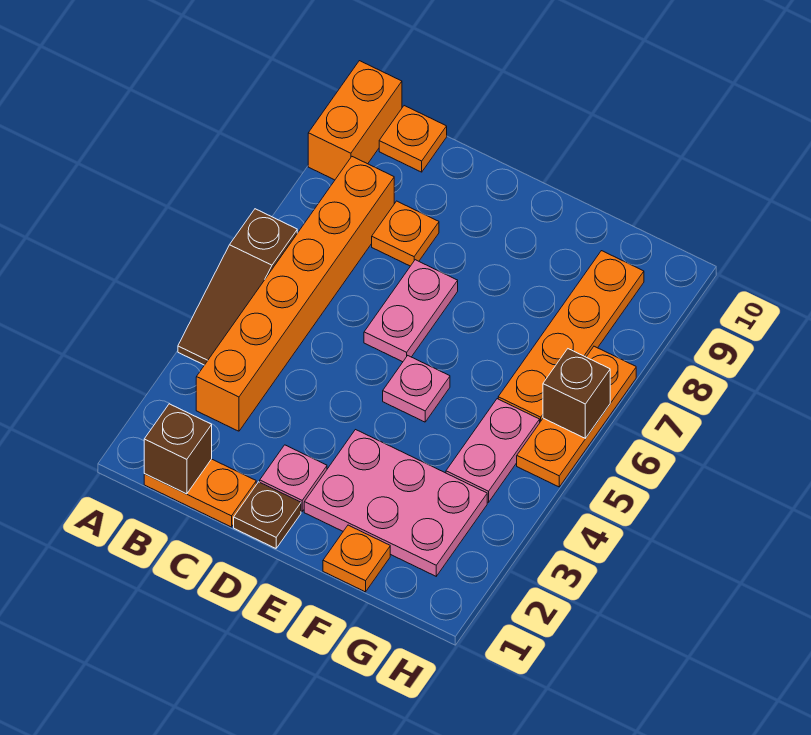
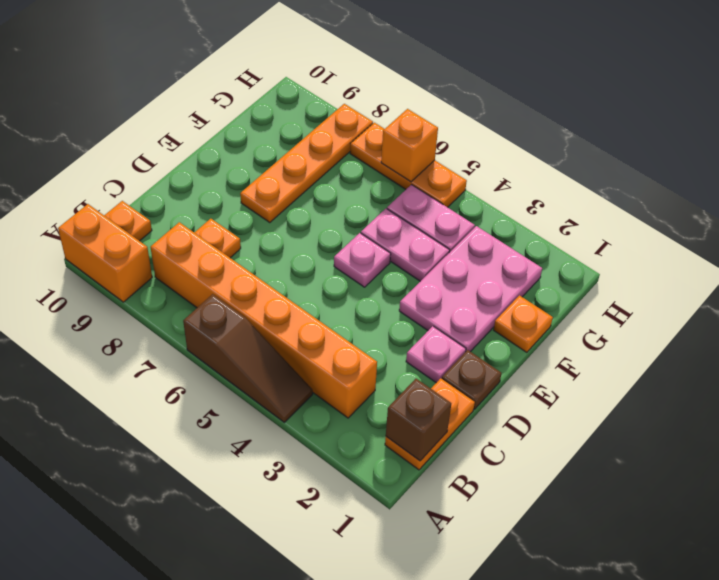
pink plate D6:D7 level 1 -> pink plate F4:F5 level 1
orange plate G6:G9 level 1 -> orange plate E8:H8 level 1
brown brick H6 level 2 -> orange brick H6 level 2

